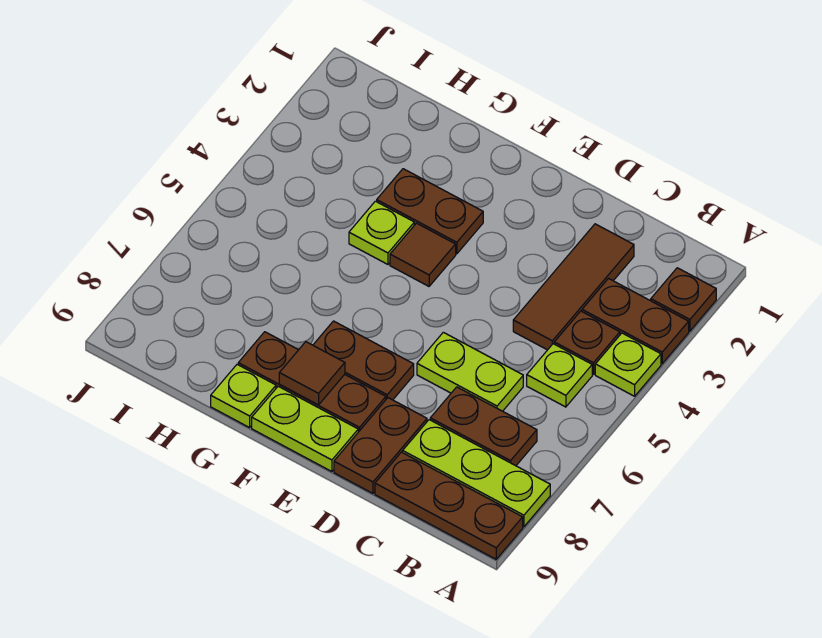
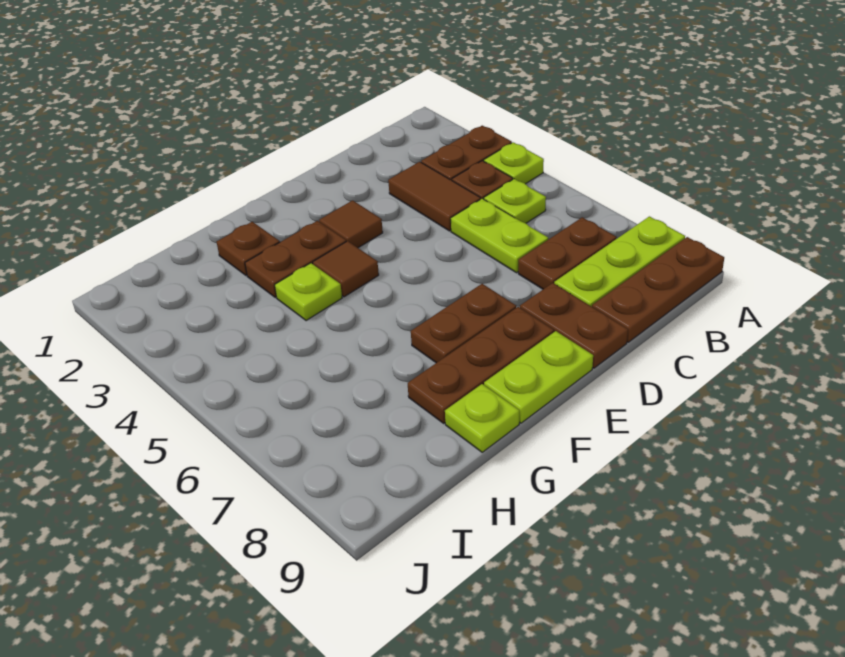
brown plate A2 level 1 -> brown plate G2 level 1
brown tile C2:C4 level 1 -> brown tile C3:C4 level 1
lime plate C6:D6 level 1 -> lime plate C5:C6 level 1
brown tile F8 level 2 -> brown tile E3 level 1

